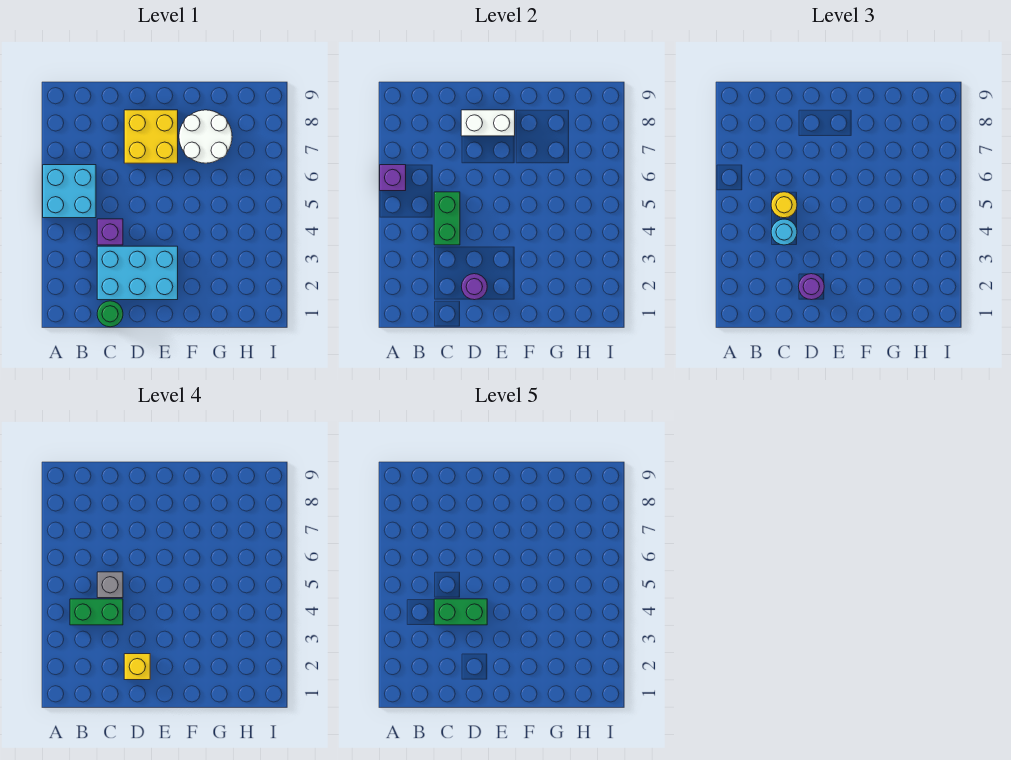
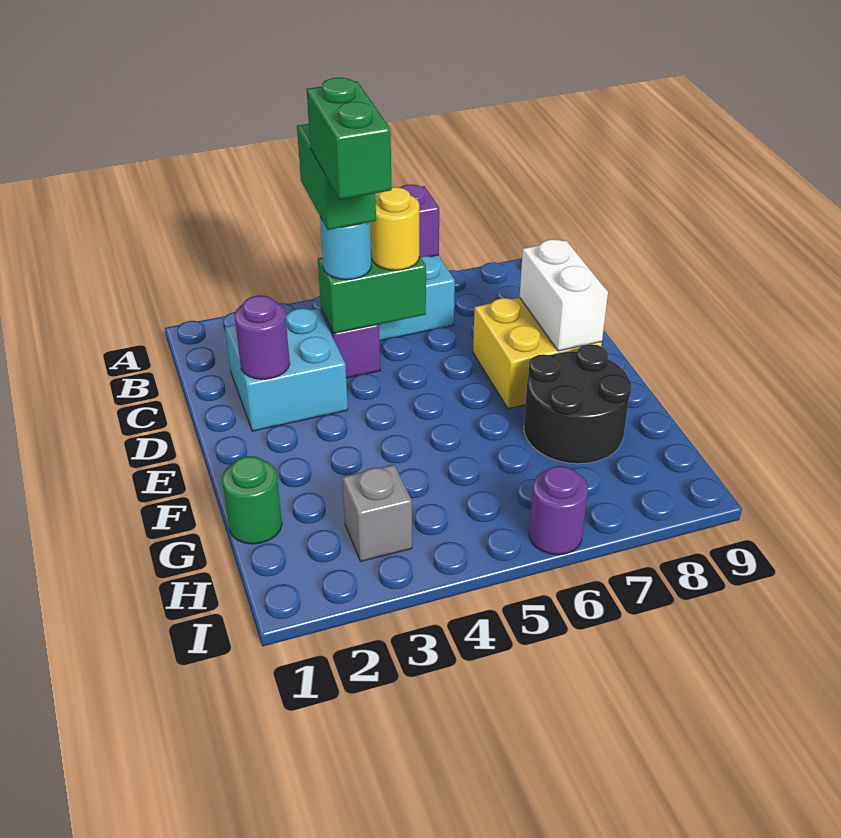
green round brick C1 level 1 -> green round brick G1 level 1
cyan brick C2:E3 level 1 -> cyan brick C2:D3 level 1
grey brick C5 level 4 -> grey brick H3 level 1
purple round brick D2 level 3 -> purple round brick I6 level 1
yellow brick D2 level 4 -> none
white round brick F7:G8 level 1 -> black round brick F7:G8 level 1

